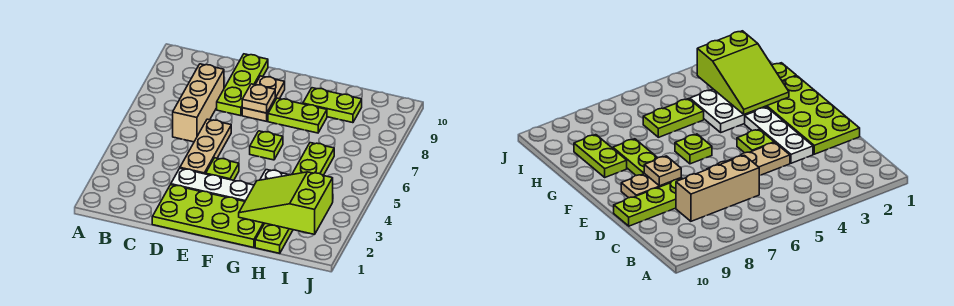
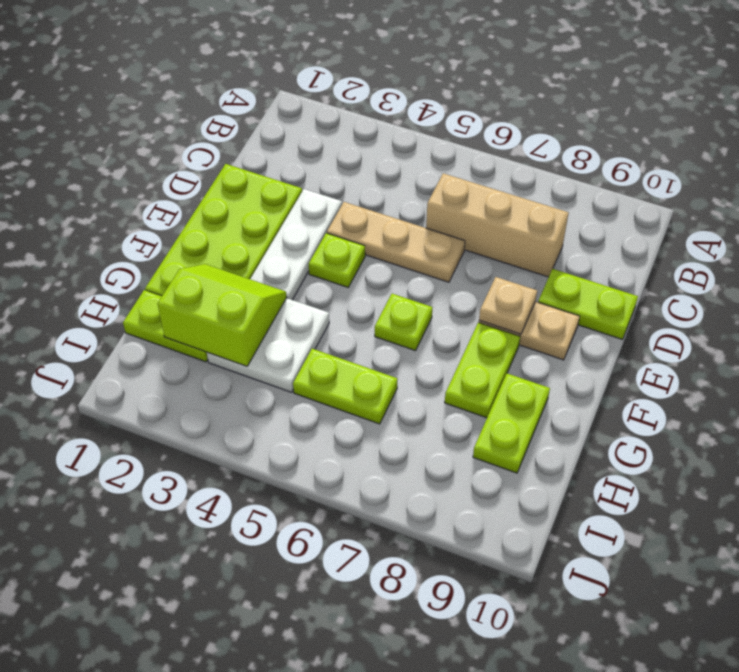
lime plate D8:D10 level 1 -> lime plate D9:D10 level 1
lime slope G2:I3 level 2 top I -> lime slope G2:H3 level 2 top H

